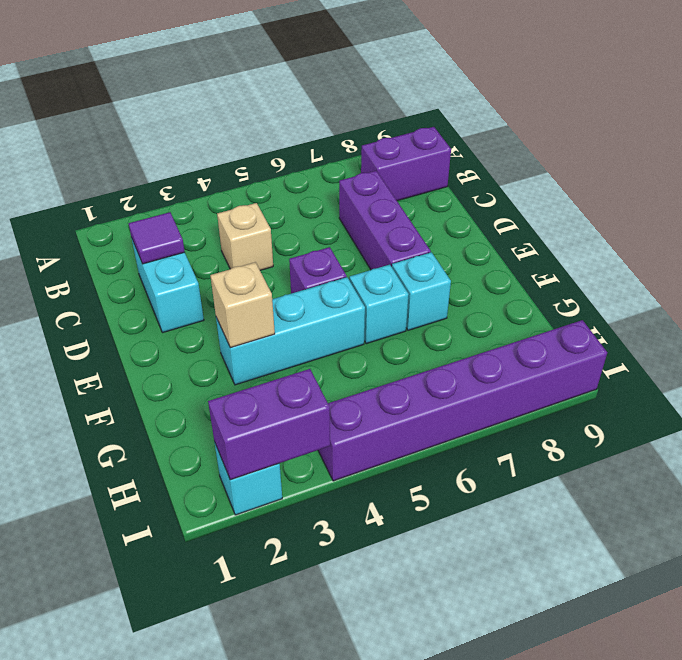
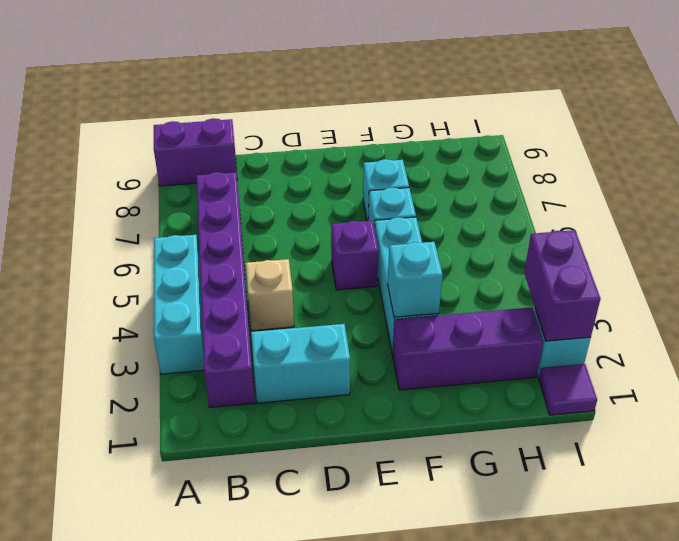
none -> cyan brick A3:A5 level 1
purple brick B8:B9 level 1 -> purple brick A9:B9 level 1
purple tile C2 level 2 -> purple tile I1 level 1
purple brick C7:E7 level 1 -> purple brick F2:H2 level 1
tan brick F3 level 2 -> cyan brick F3 level 2
purple brick I4:I9 level 1 -> purple brick B2:B7 level 1

